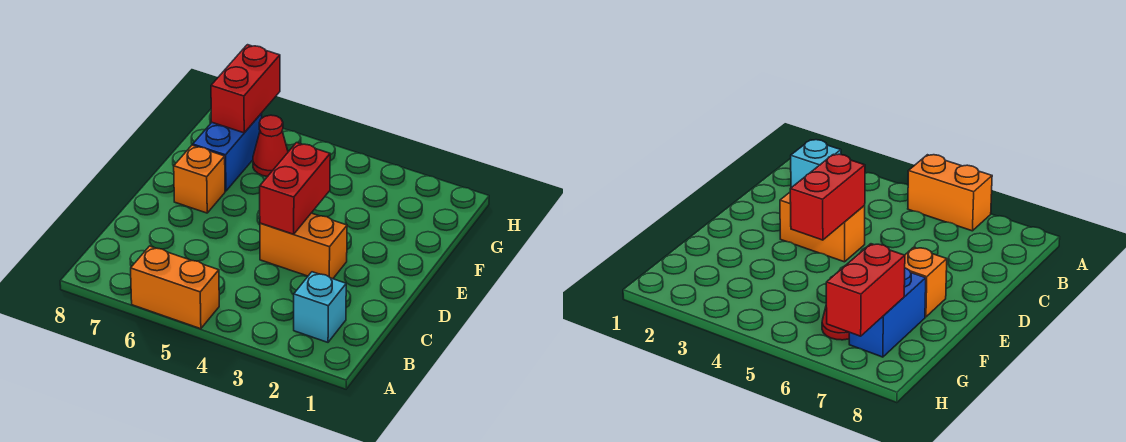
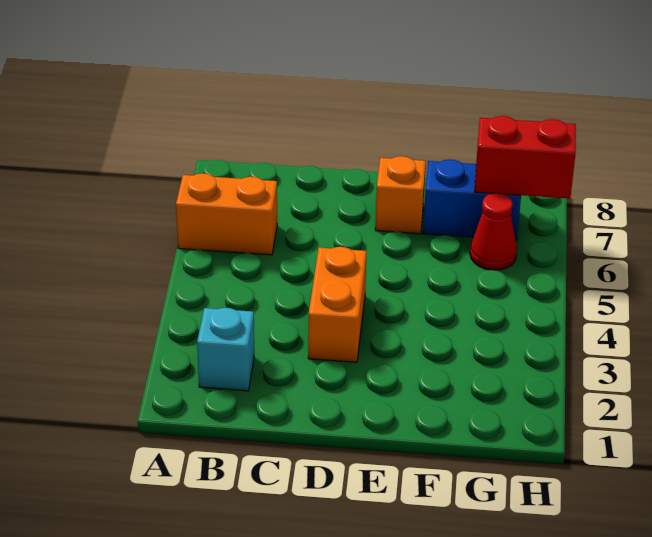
orange brick A5:A6 level 1 -> orange brick A6:B6 level 1
red brick D4:E4 level 2 -> none

